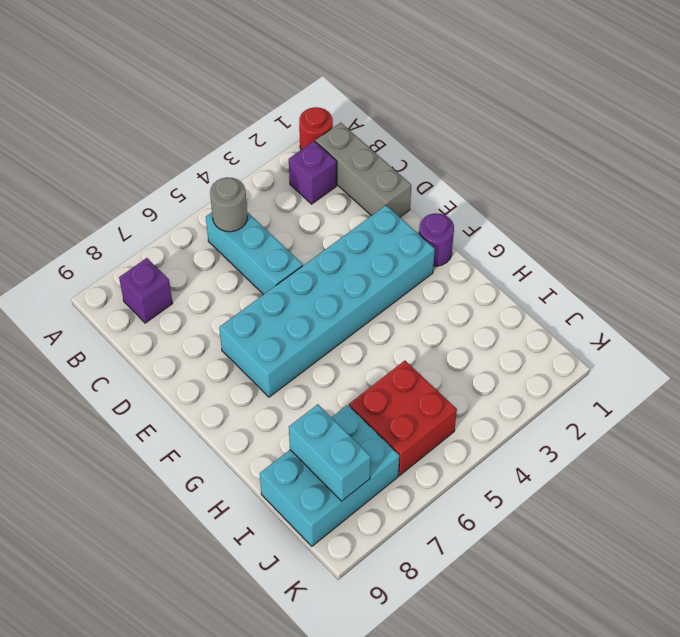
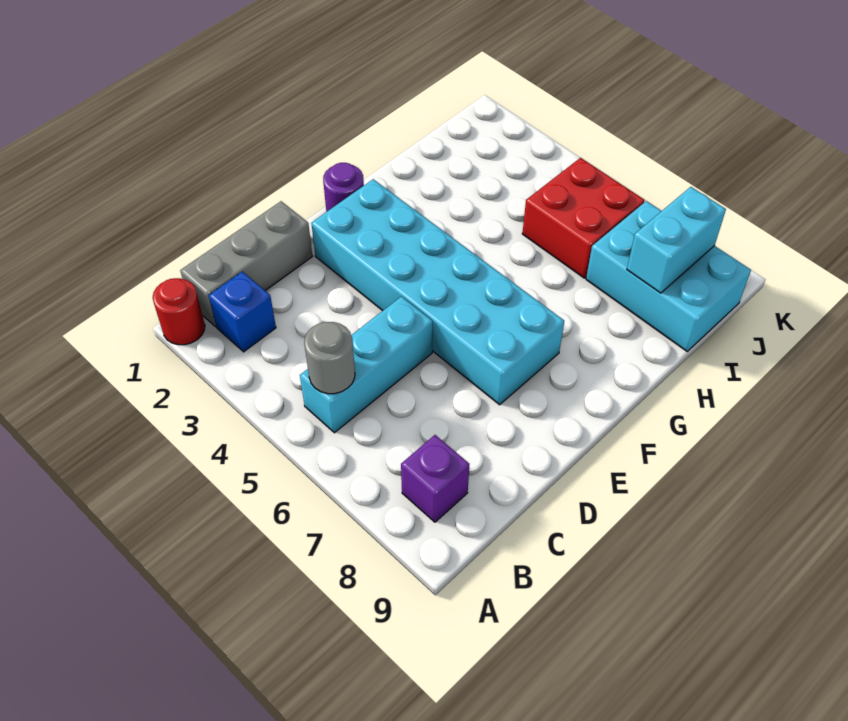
purple brick B2 level 1 -> blue brick B2 level 1

